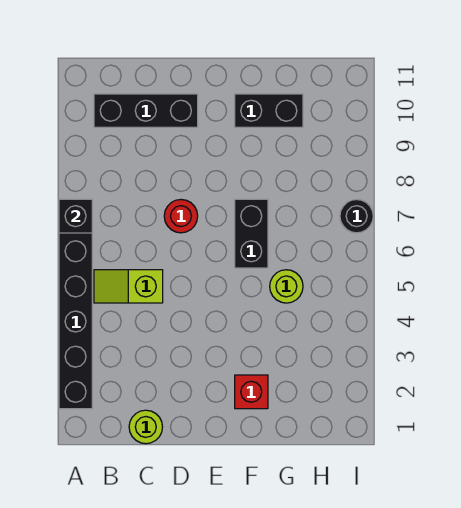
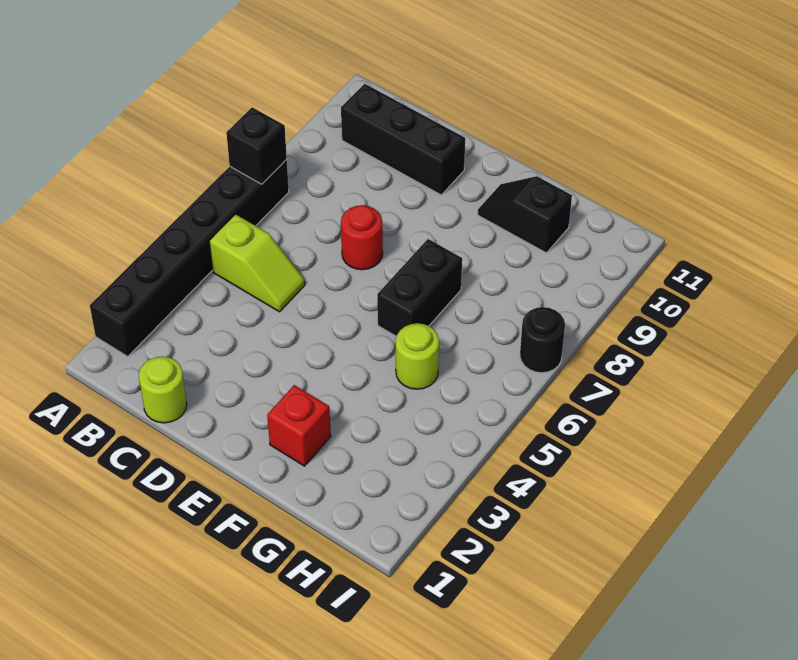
lime slope B5:C5 level 1 top C -> lime slope B5:C5 level 1 top B
black brick F10:G10 level 1 -> black slope F10:G10 level 1 top G

